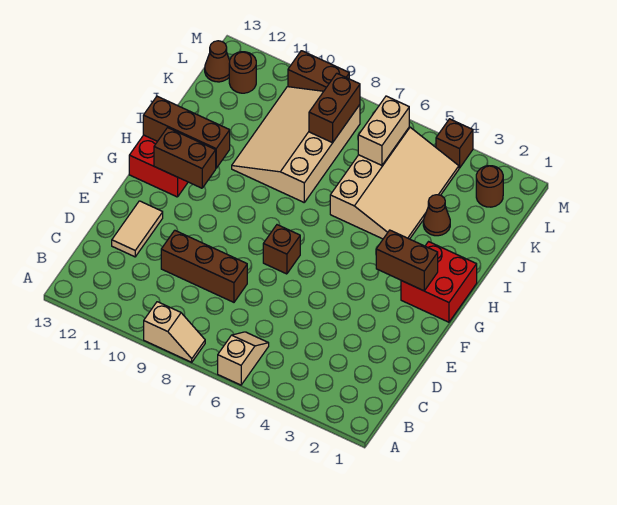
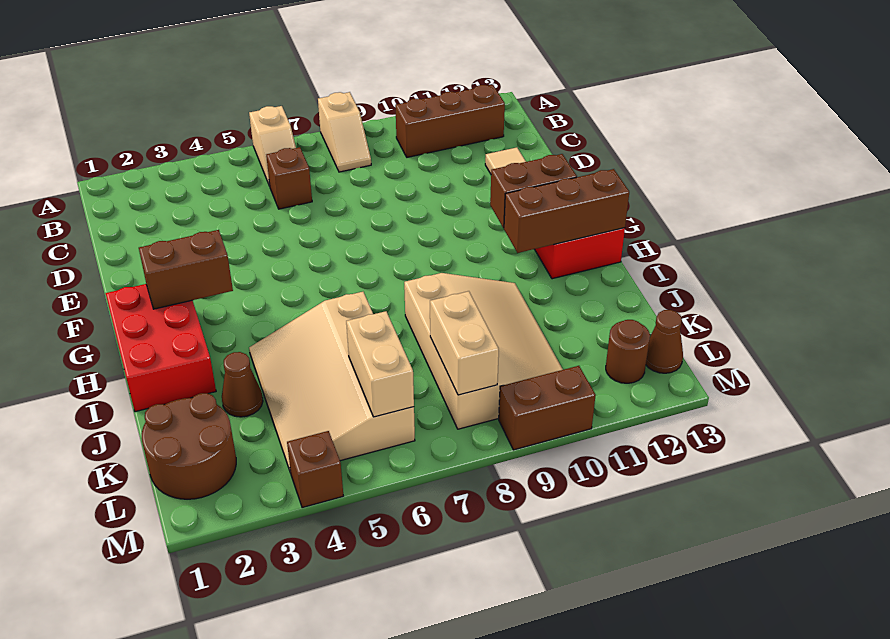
tan slope A8:A9 level 1 top 9 -> tan slope A8:B8 level 1 top A
brown brick D8:D10 level 1 -> brown brick B10:B12 level 1
brown brick F7 level 1 -> brown brick C6 level 1
red brick G1:H2 level 1 -> red brick G1:I2 level 1
brown brick K8:L8 level 2 -> tan brick K8:L8 level 2
brown round brick L2 level 1 -> brown round brick K1:L2 level 1

